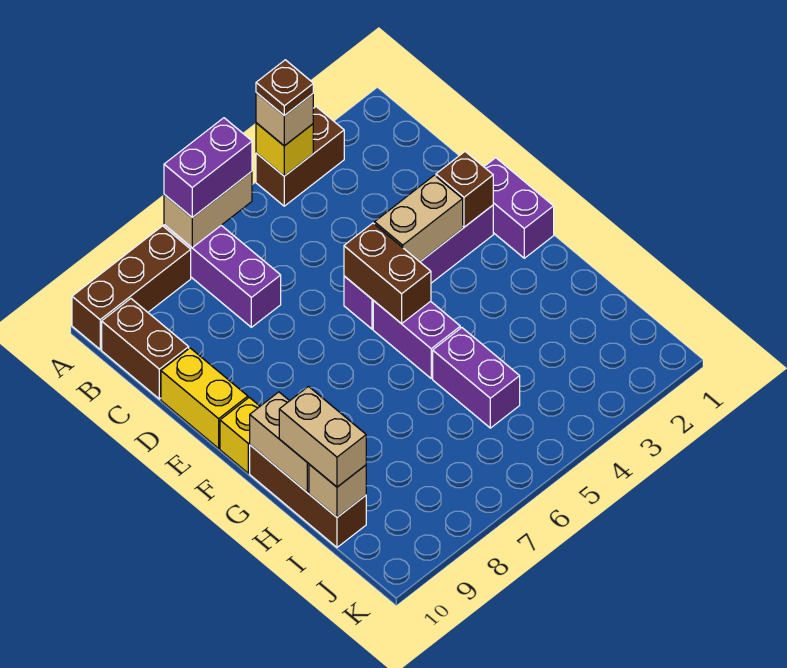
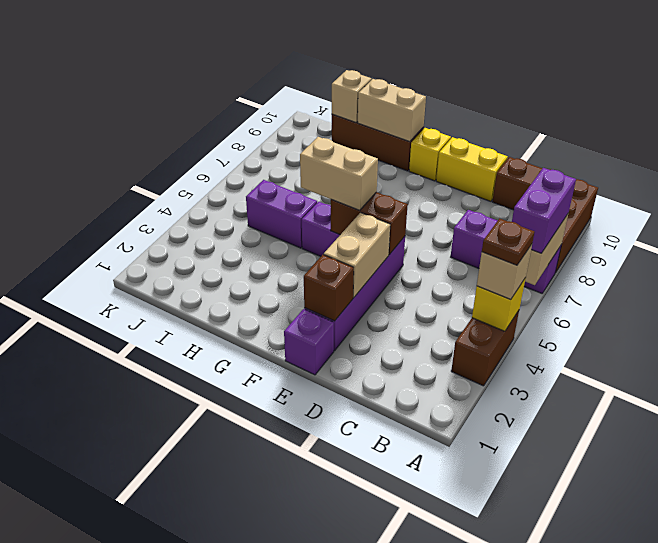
purple brick E1:F1 level 1 -> purple brick E1 level 1
tan brick H10:I10 level 3 -> tan brick F5:G5 level 3

